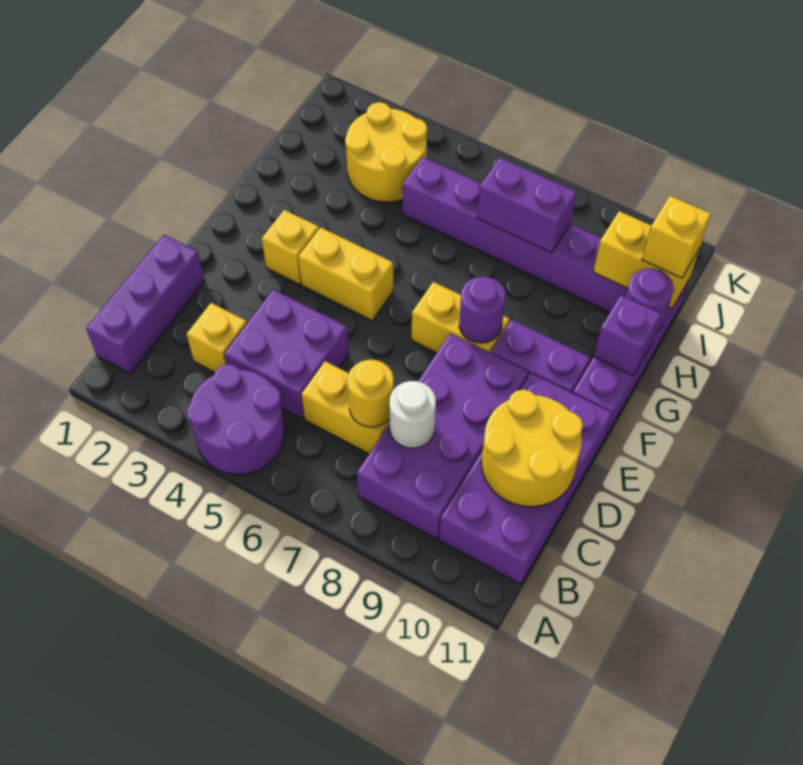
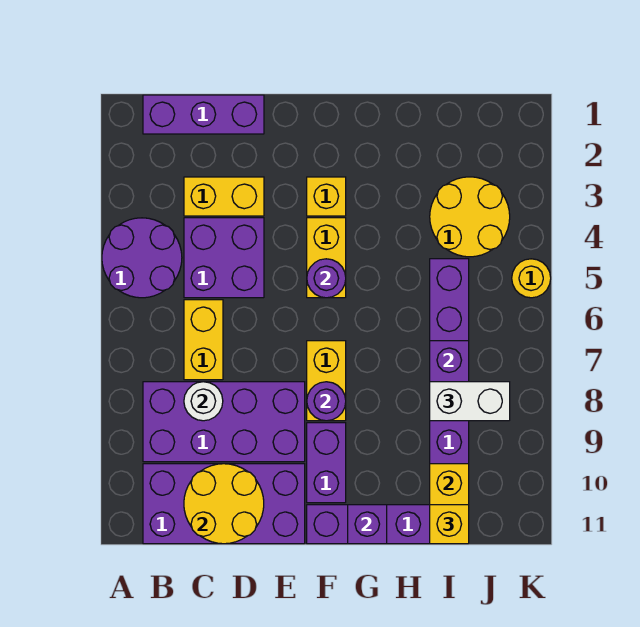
yellow brick C3 level 1 -> yellow brick C3:D3 level 1
yellow round brick C7 level 2 -> yellow round brick K5 level 1
purple round brick H11 level 2 -> purple round brick F5 level 2
none -> white brick I8:J8 level 3

